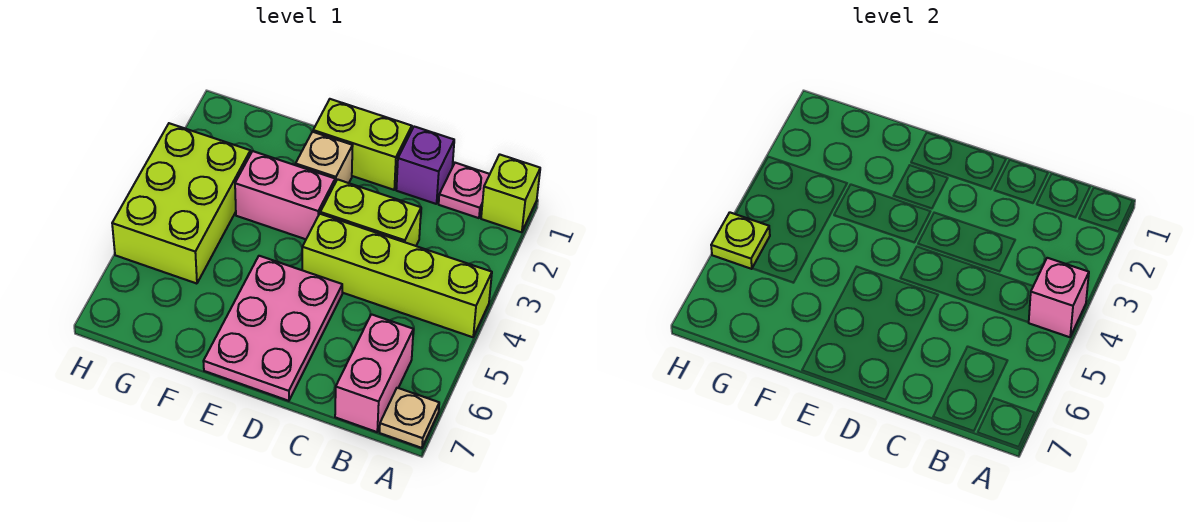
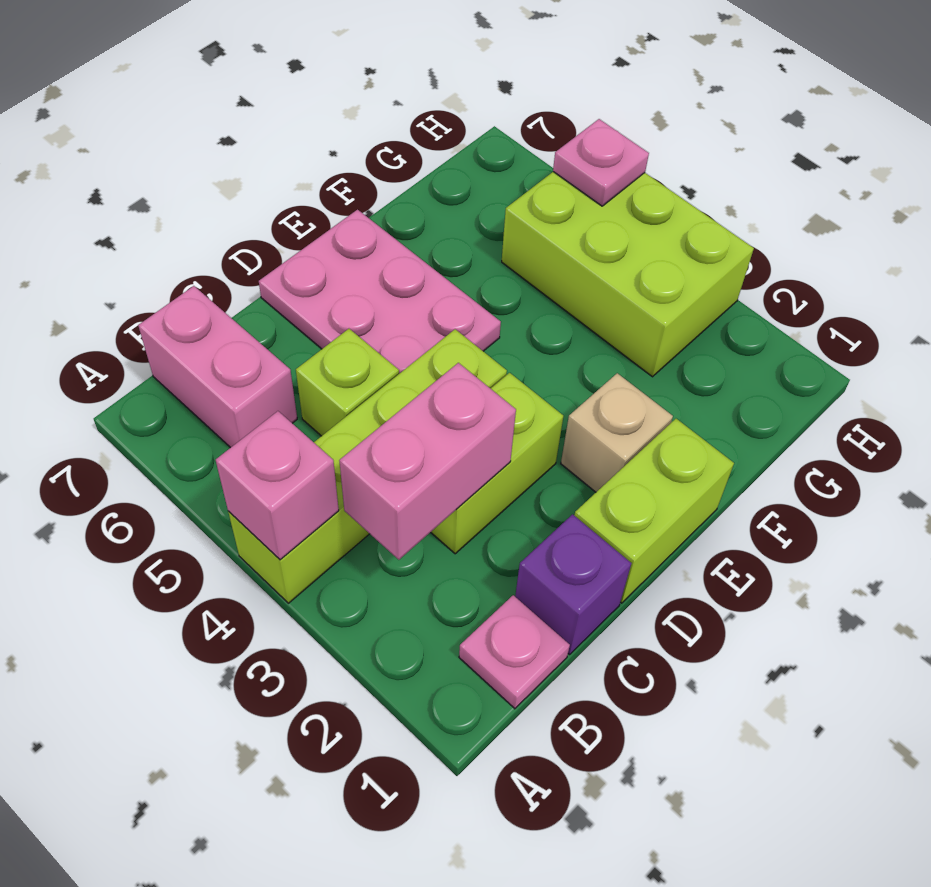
lime brick A1 level 1 -> lime brick C5 level 1
tan plate A7 level 1 -> none
pink brick E3:F3 level 1 -> pink brick B3:C3 level 2
lime plate H5 level 2 -> pink plate H5 level 2

